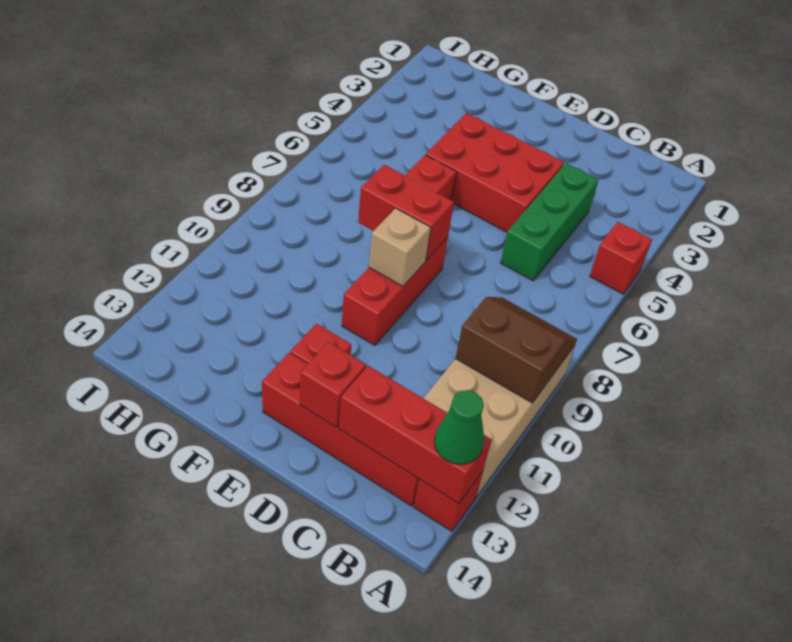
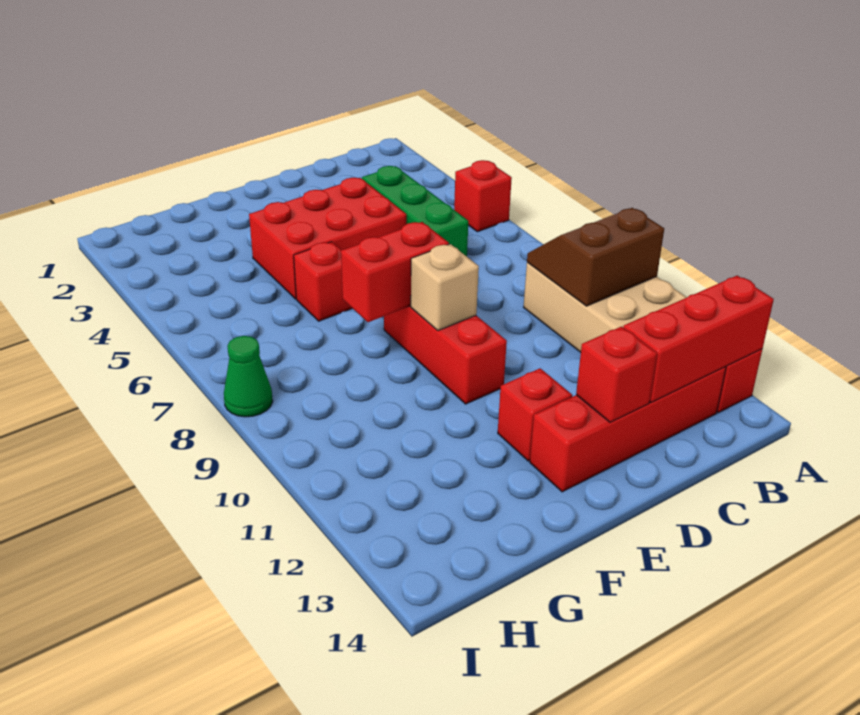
green cone A13 level 3 -> green cone I8 level 1

